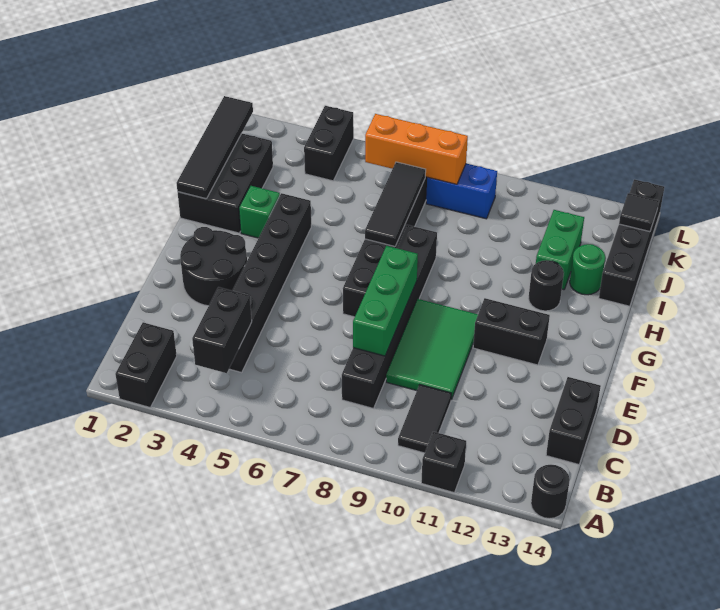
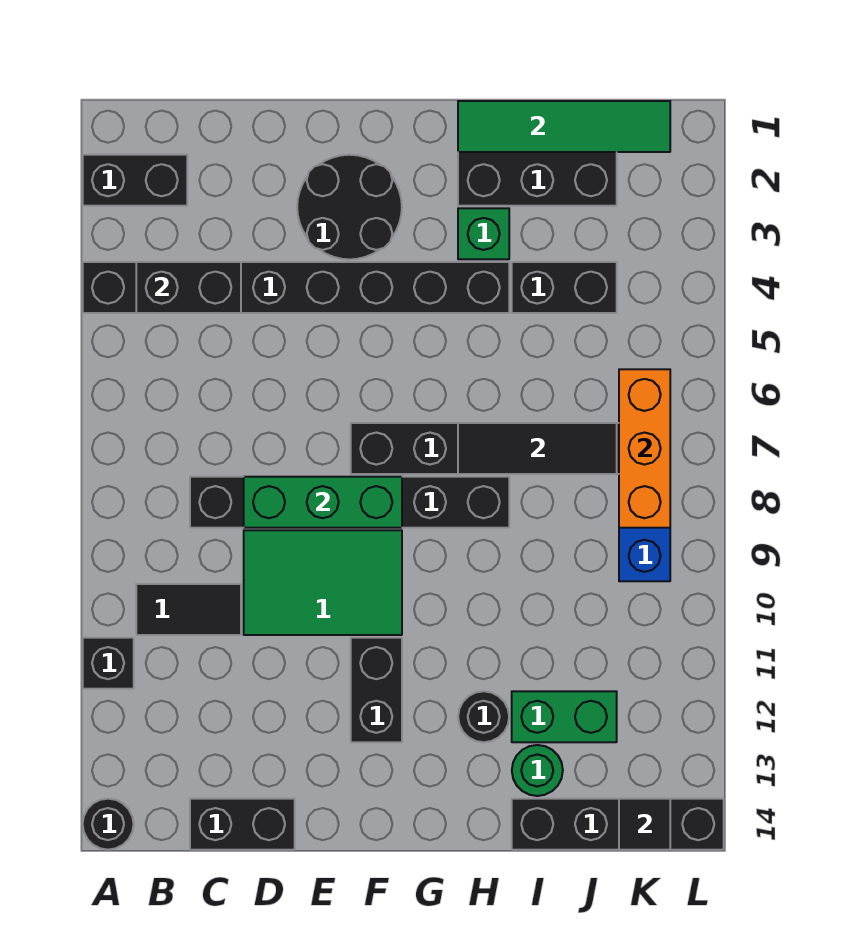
black brick C4:H4 level 1 -> black brick A4:H4 level 1
black tile H1:K1 level 2 -> green tile H1:K1 level 2
black brick K4:L4 level 1 -> black brick I4:J4 level 1

